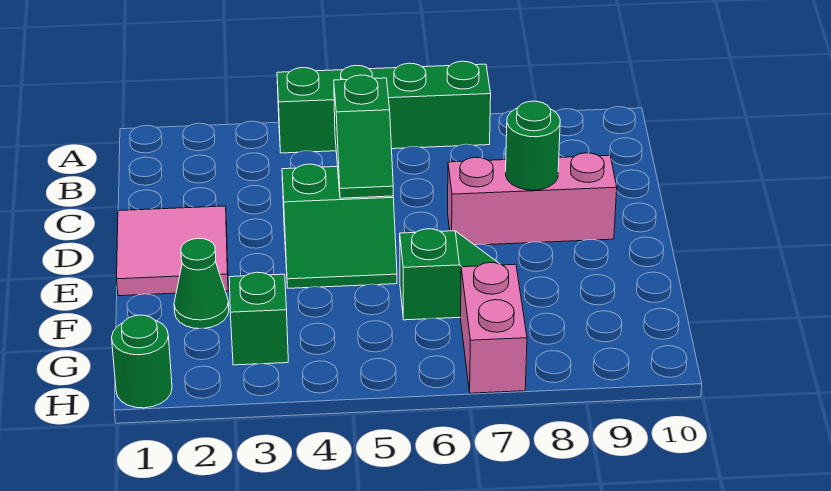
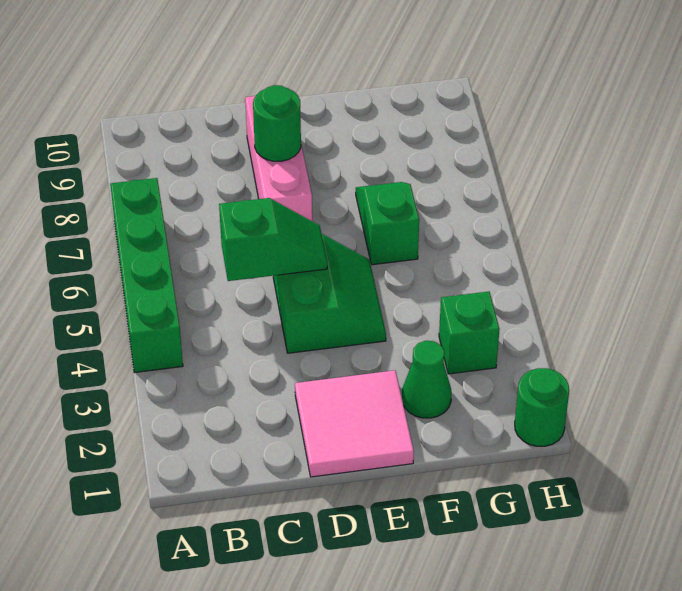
pink brick G7:H7 level 1 -> none

